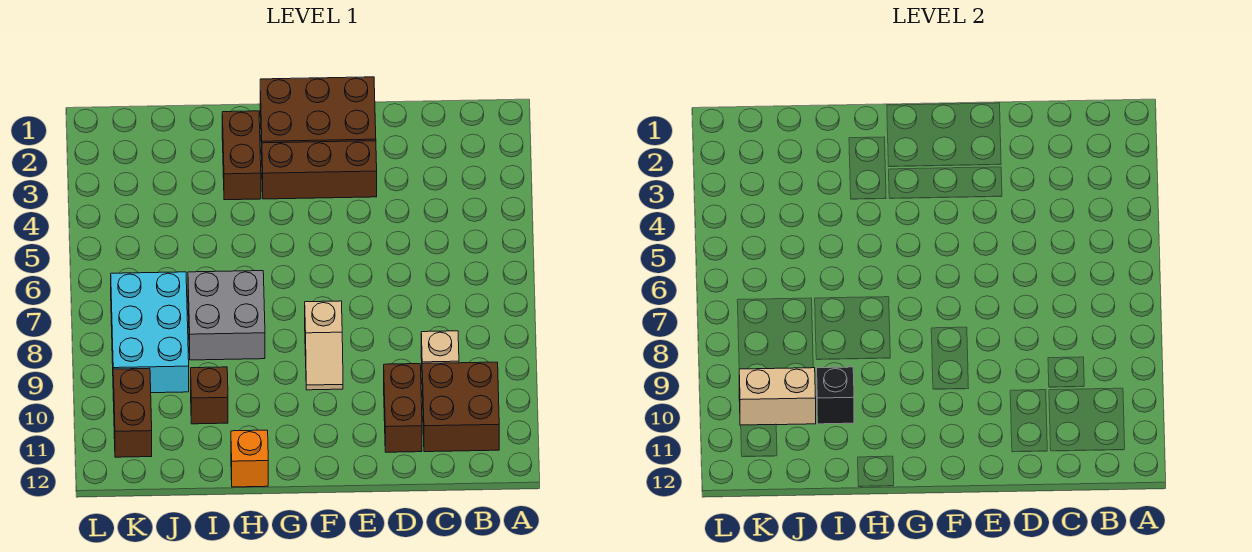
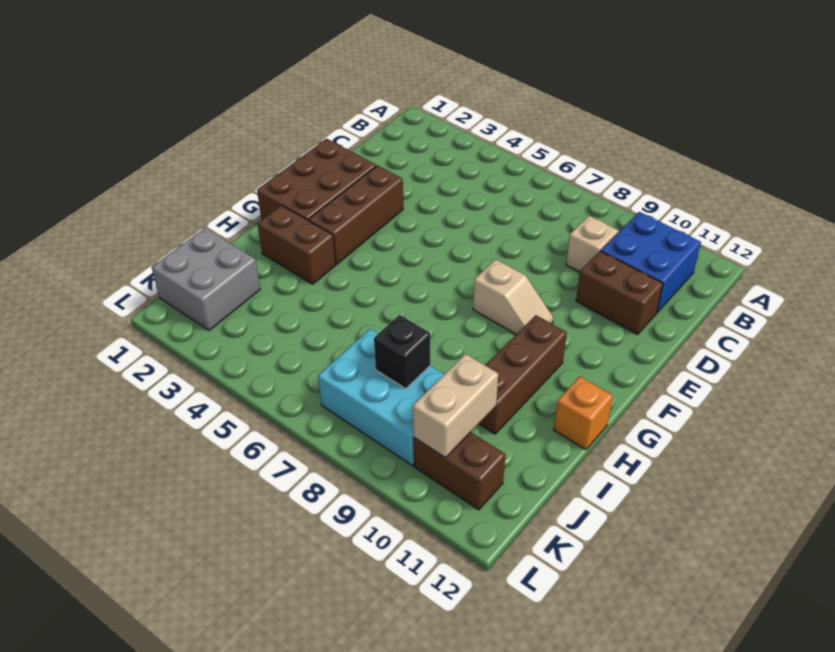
brown brick B10:C11 level 1 -> blue brick B10:C11 level 1
grey brick H7:I8 level 1 -> grey brick J1:K2 level 1
brown brick I10 level 1 -> brown brick G10:I10 level 1
black brick I10 level 2 -> black brick J8 level 2

